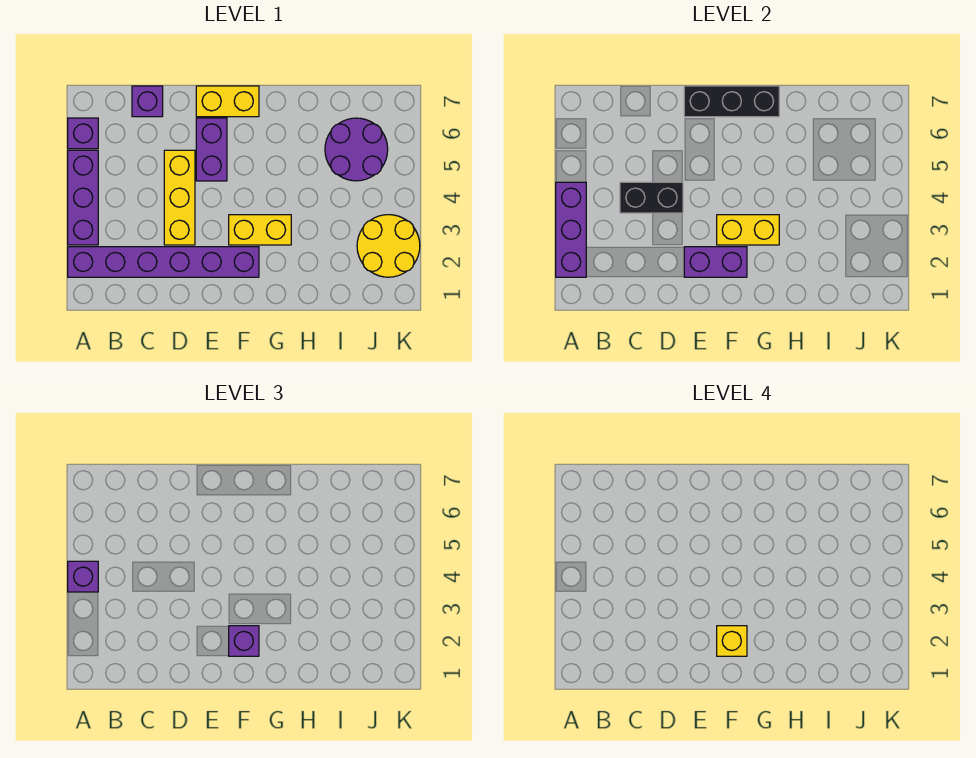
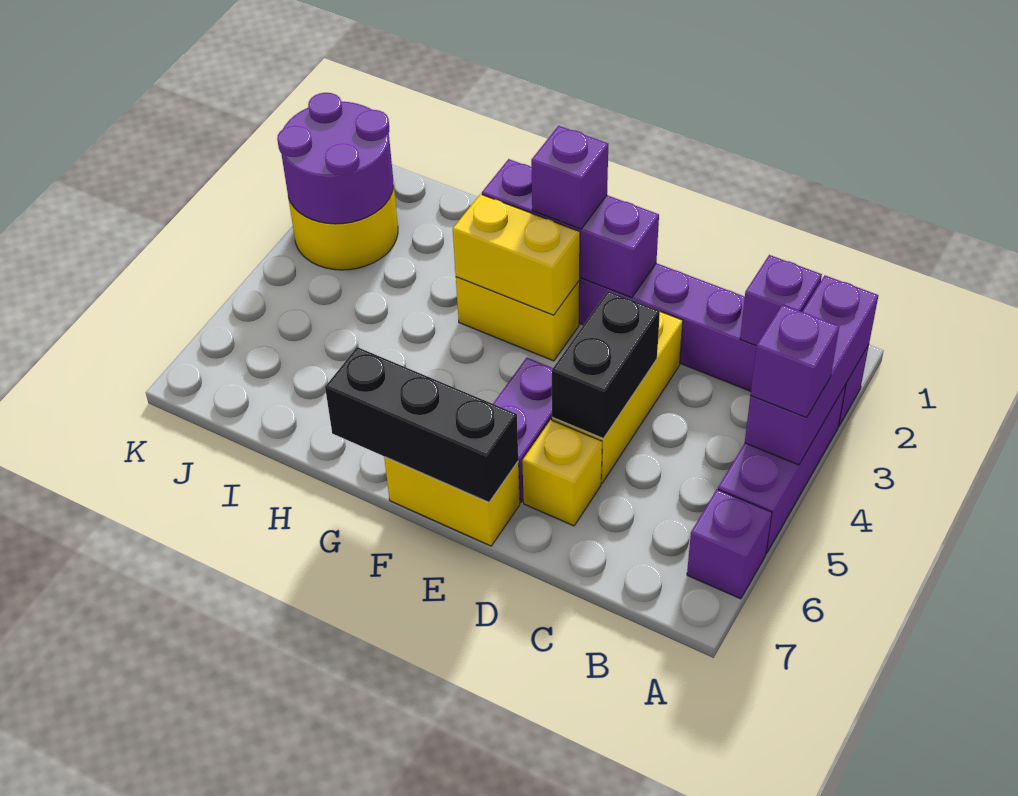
black brick C4:D4 level 2 -> black brick D4:D5 level 2
purple brick C7 level 1 -> purple brick B2 level 2
purple brick E2:F2 level 2 -> purple brick E2:G2 level 2
yellow brick F2 level 4 -> yellow brick D6 level 1
purple round brick I5:J6 level 1 -> purple round brick J2:K3 level 2

